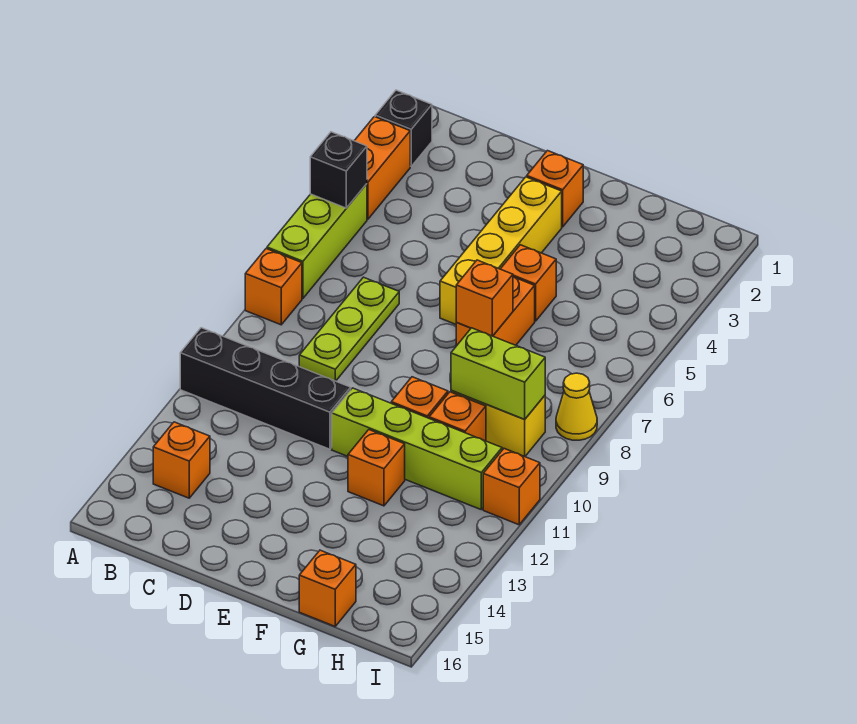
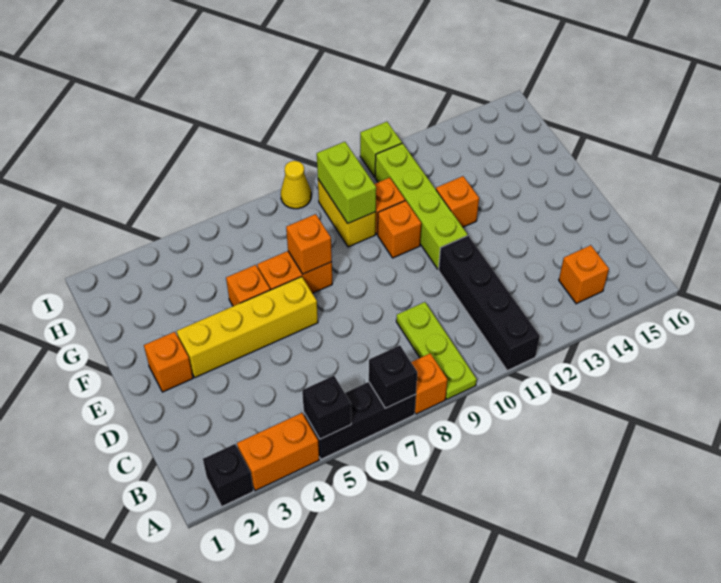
lime brick A5:A7 level 1 -> black brick A5:A7 level 1
none -> black brick A7 level 2
lime plate C7:C9 level 1 -> lime plate A9:C9 level 1
orange brick G16 level 1 -> none
orange brick I11 level 1 -> lime brick I11 level 1

